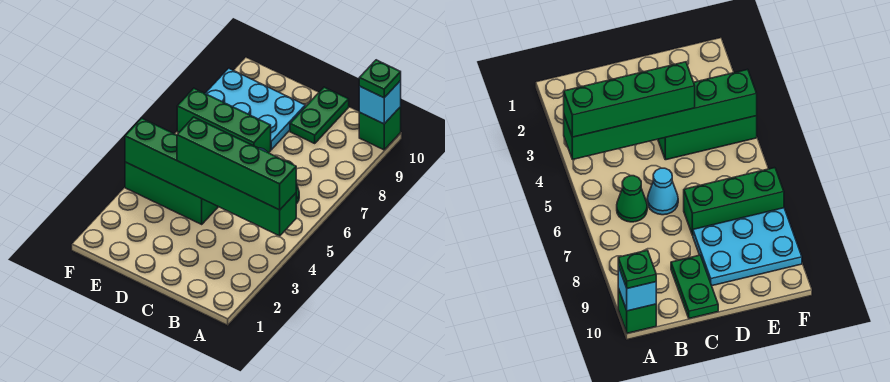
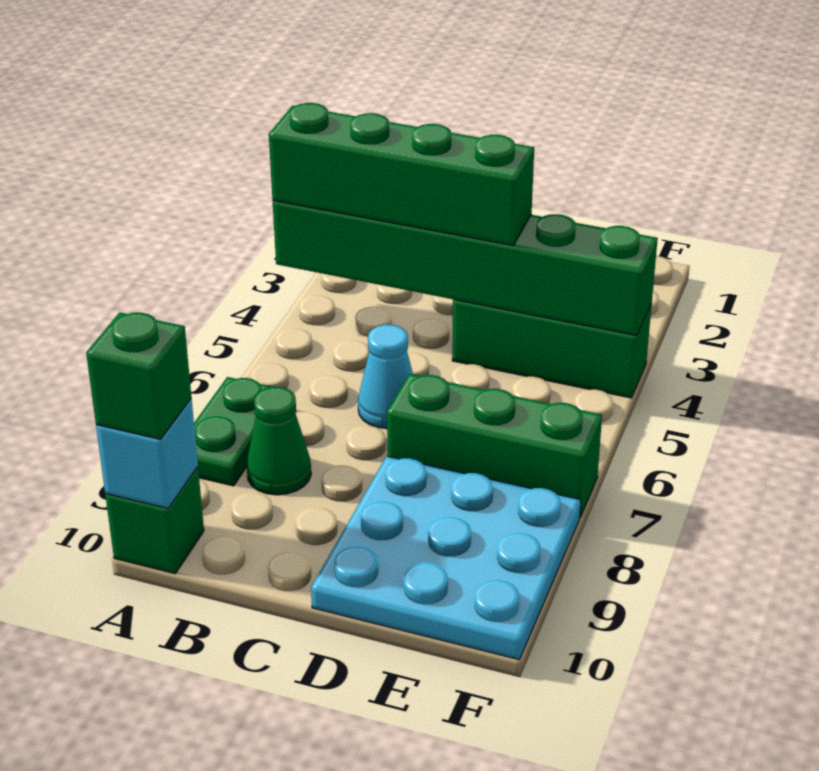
green plate A10 level 3 -> green brick A10 level 3
green cone B6 level 1 -> green cone B8 level 1
green plate C9:C10 level 1 -> green plate A7:A8 level 1
cyan plate D8:F9 level 1 -> cyan plate D8:F10 level 1

